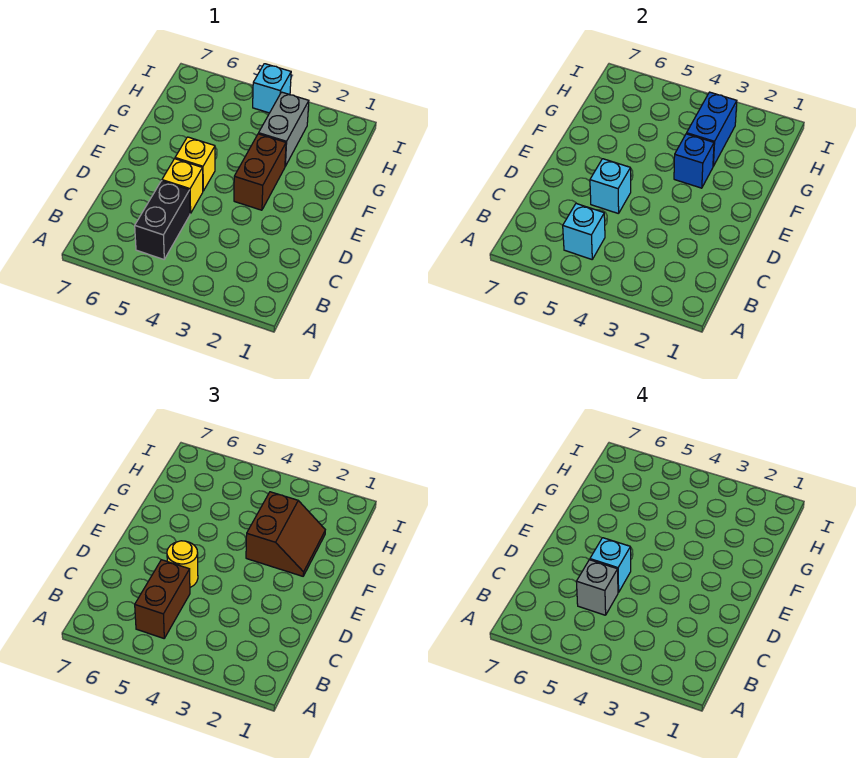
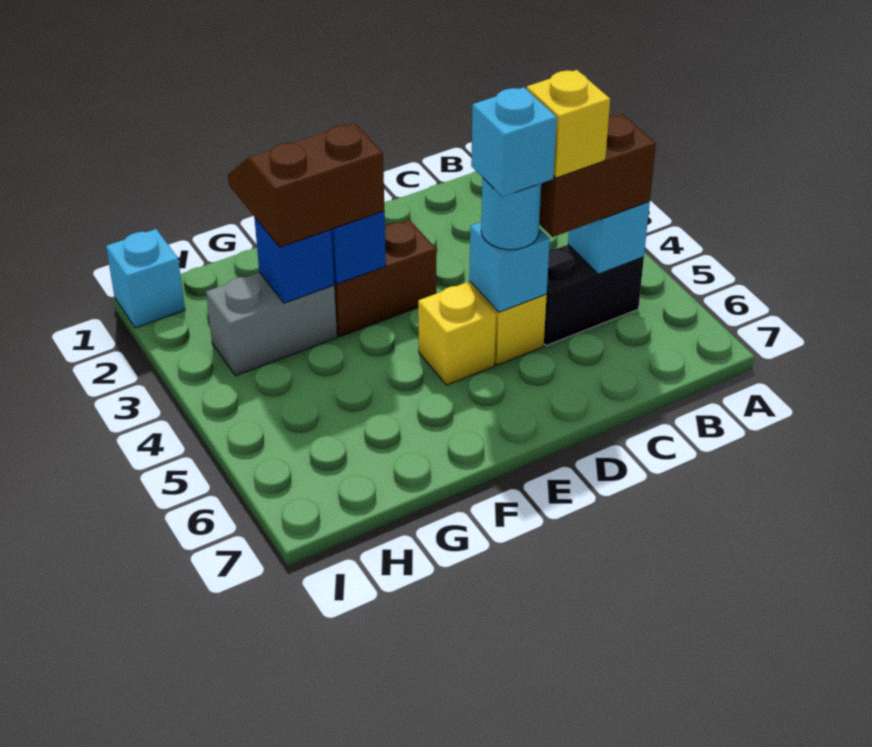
grey brick C5 level 4 -> yellow brick C5 level 4
yellow round brick D5 level 3 -> cyan round brick D5 level 3
blue brick G3:H3 level 2 -> blue brick G3 level 2
cyan brick I4 level 1 -> cyan brick I1 level 1

